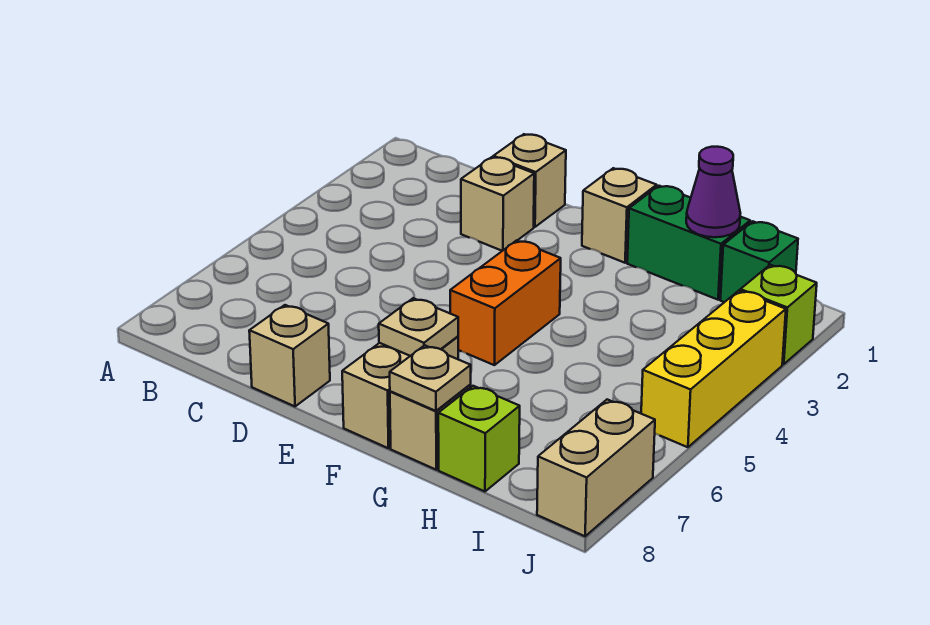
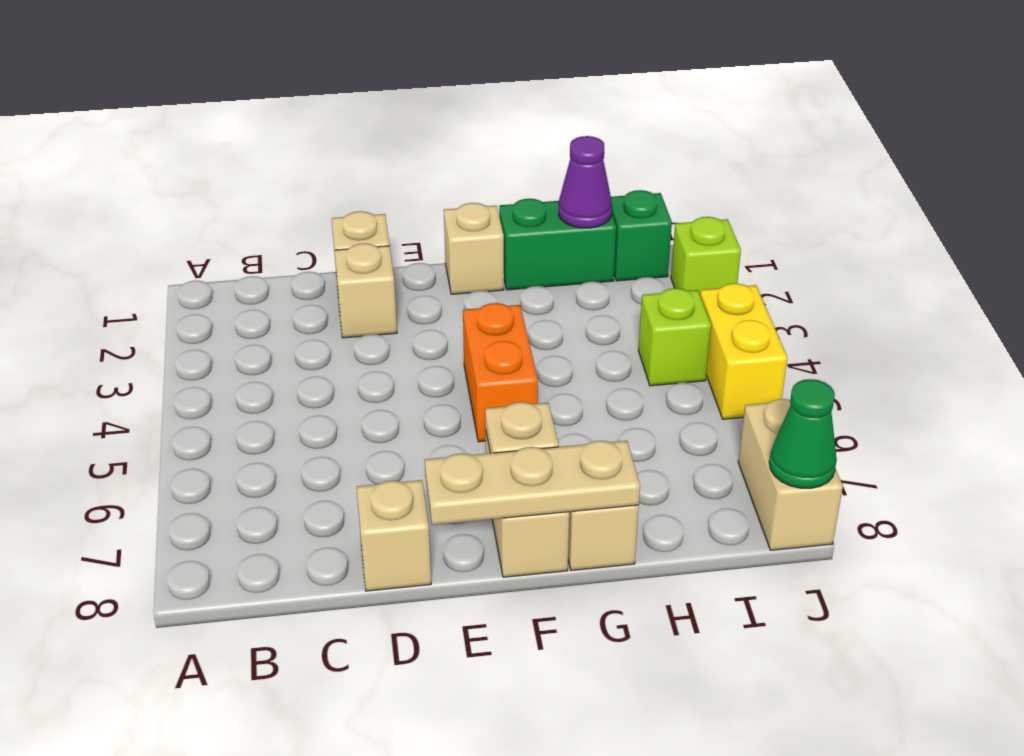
tan plate G8 level 2 -> tan plate E8:G8 level 2
lime brick H8 level 1 -> lime brick I4 level 1
yellow brick J3:J5 level 1 -> yellow brick J4:J5 level 1
none -> green cone J8 level 2

